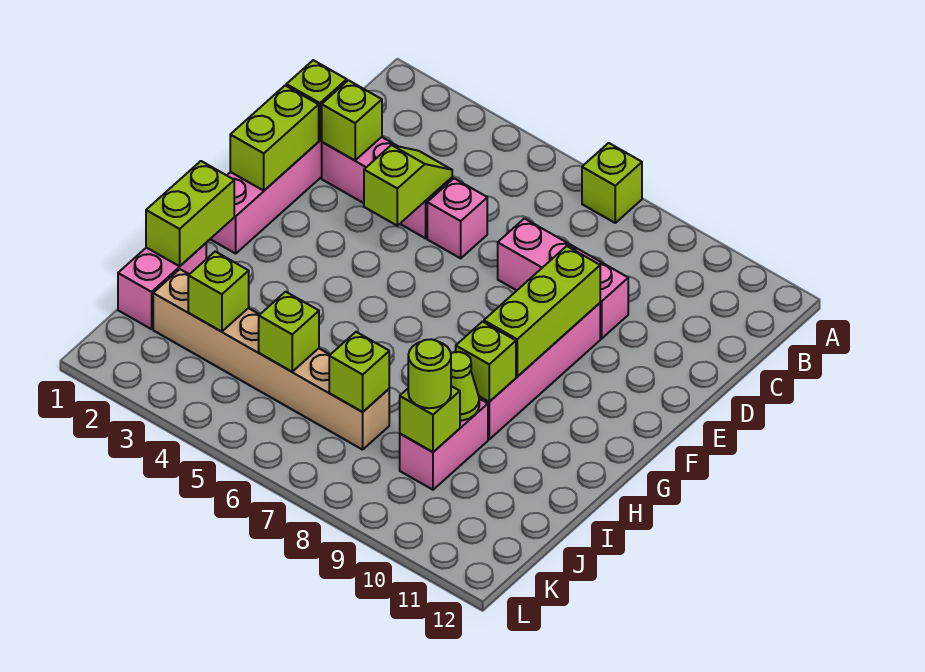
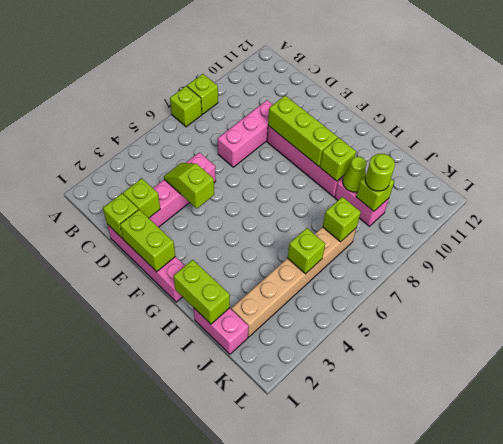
lime brick J3 level 2 -> lime brick A8 level 1

